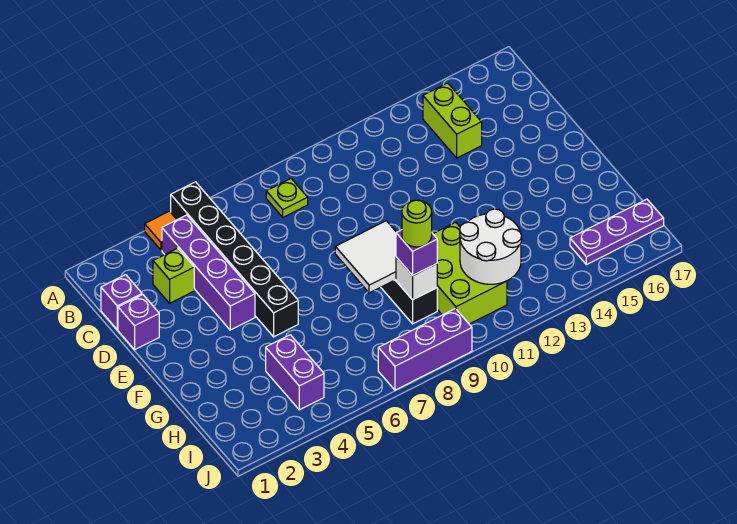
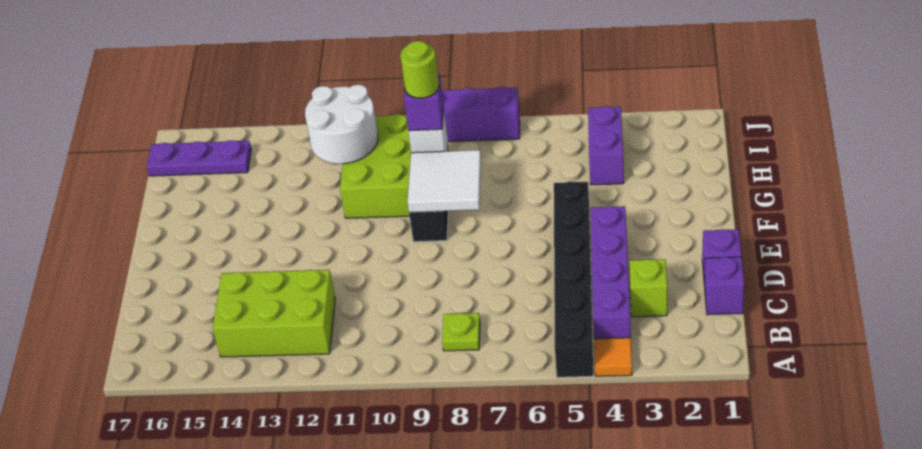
lime brick B14:C14 level 1 -> lime brick B12:C14 level 1

